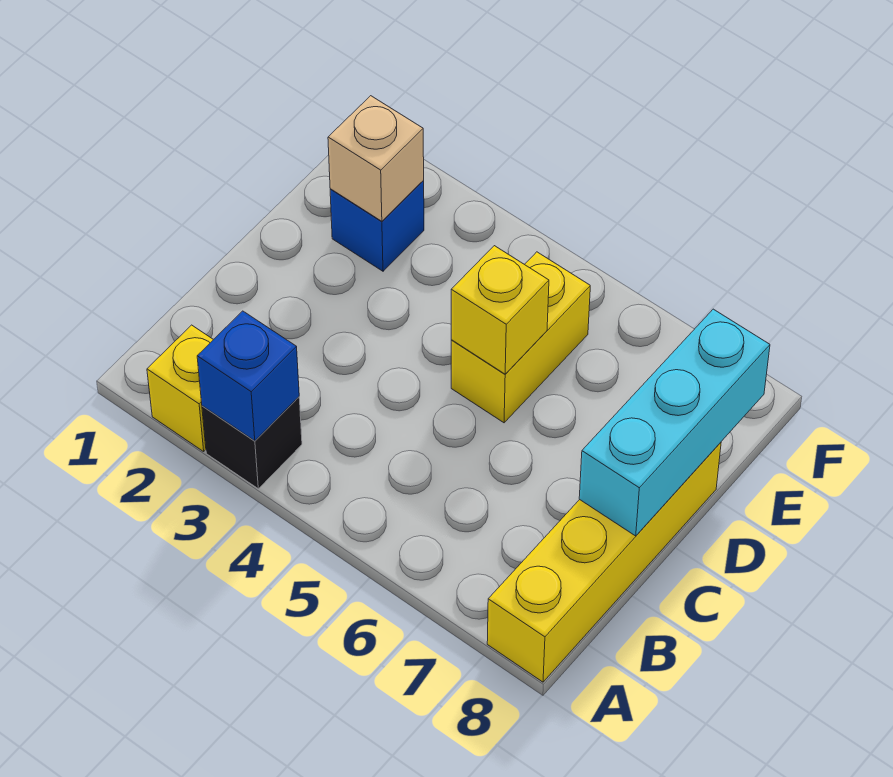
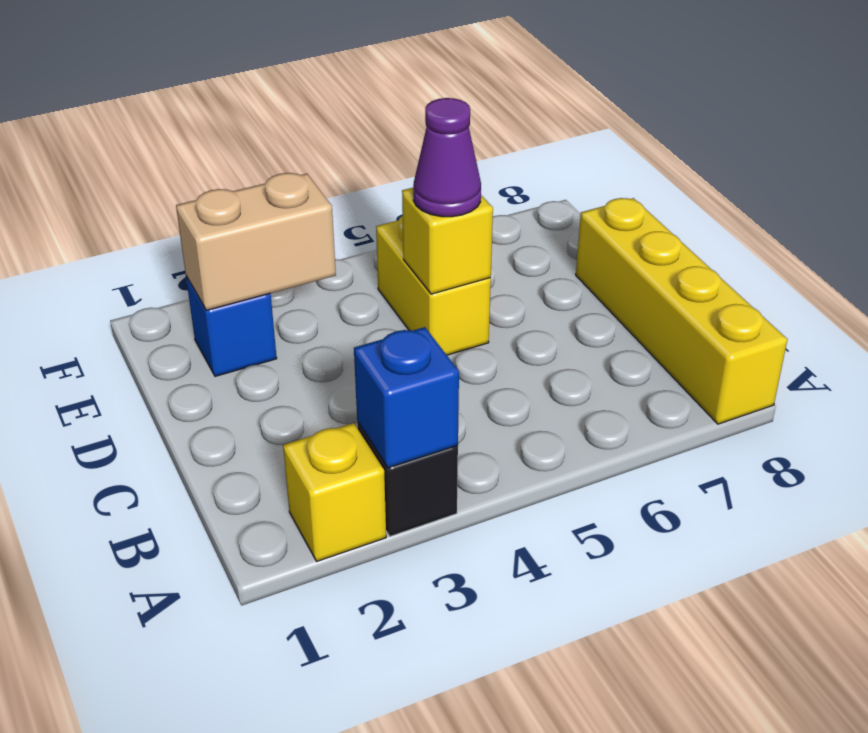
cyan brick C8:E8 level 2 -> none
none -> purple cone D5 level 3
tan brick E2 level 2 -> tan brick E2:E3 level 2

